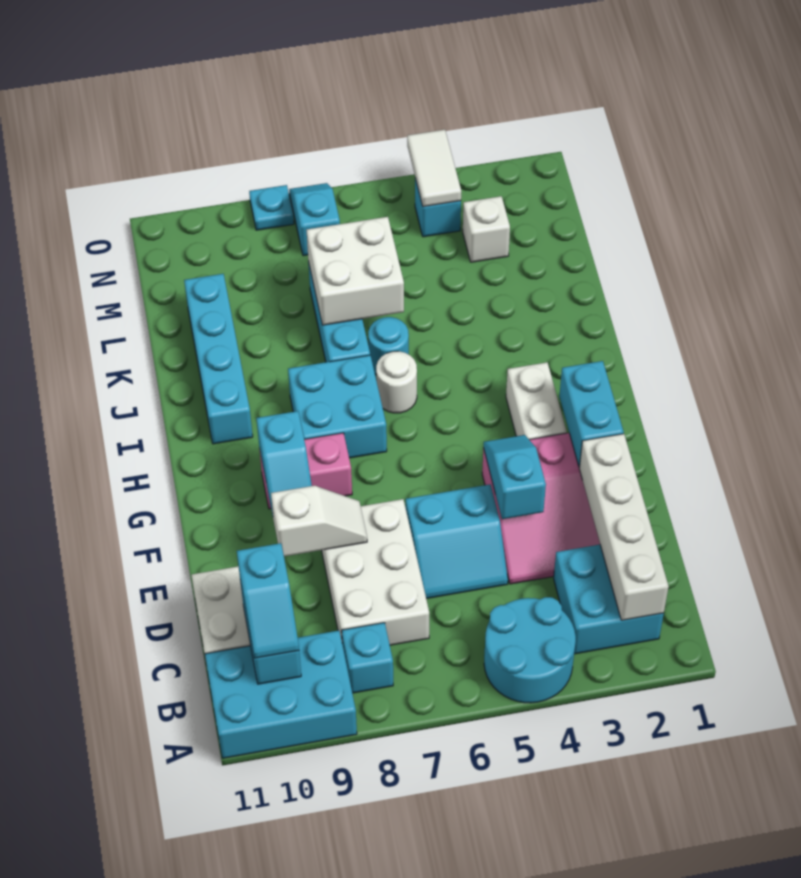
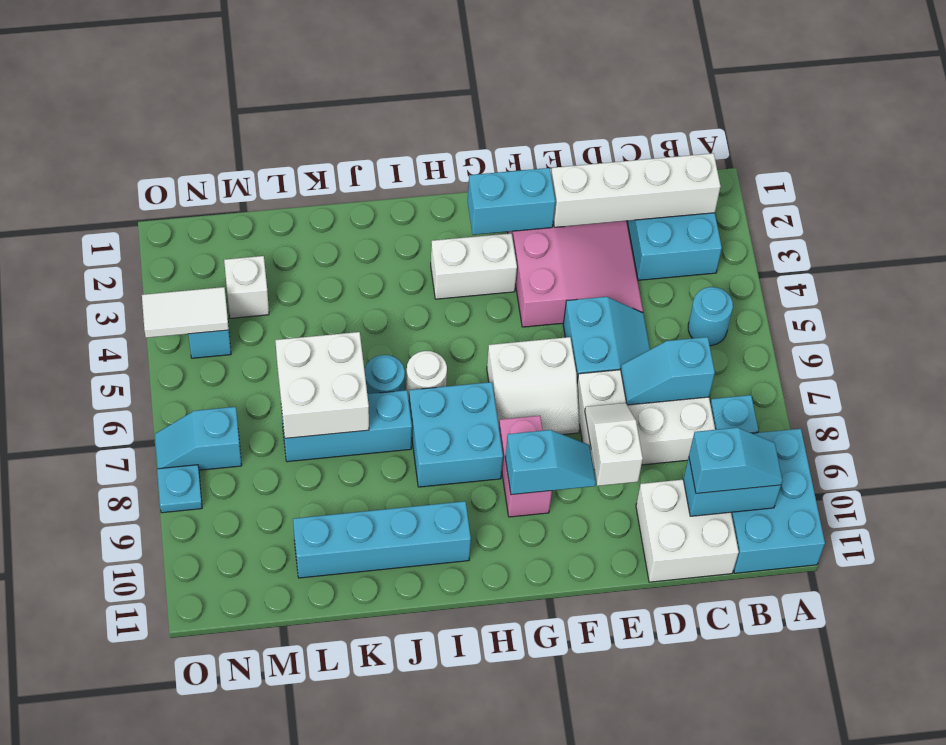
cyan round brick A4:B5 level 1 -> cyan round brick B5 level 1
cyan slope E4:F4 level 2 top E -> cyan slope C7:D7 level 2 top C
none -> white slope F6:G7 level 1 top 6

